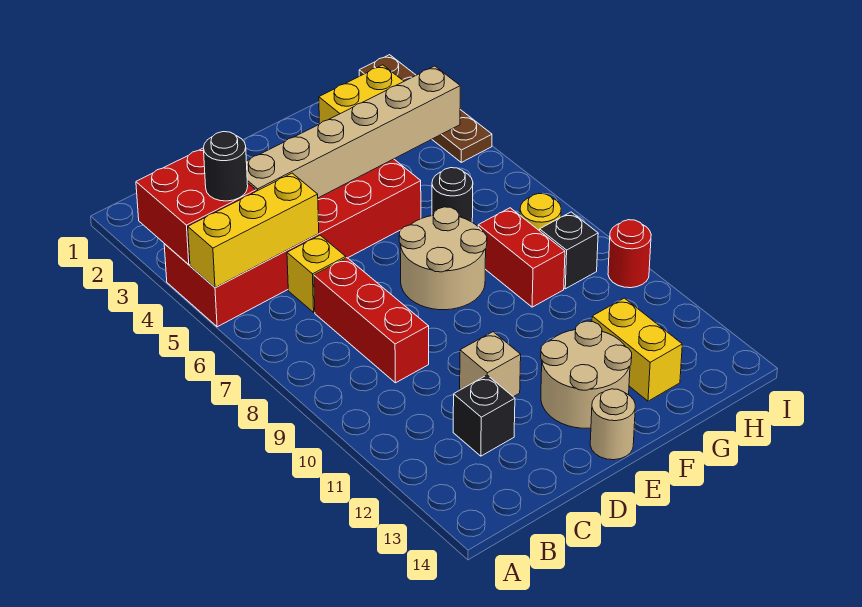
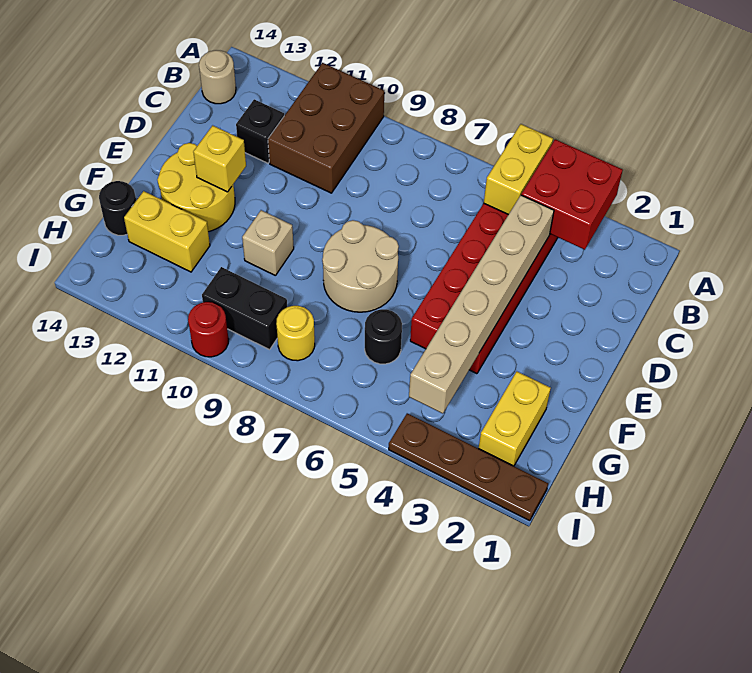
yellow brick A5:C5 level 2 -> yellow brick A5:B5 level 2
none -> brown brick A10:C11 level 1
black round brick B4 level 3 -> black round brick G14 level 1
yellow brick C6 level 1 -> yellow brick E12 level 2
red brick C7:C9 level 1 -> none
tan brick D11 level 1 -> tan brick F10 level 1
tan round brick E12:F13 level 1 -> yellow round brick E12:F13 level 1
tan round brick E14 level 1 -> tan round brick B14 level 1
red brick G8:G9 level 1 -> none
black brick H9 level 1 -> black brick H9:H10 level 1

